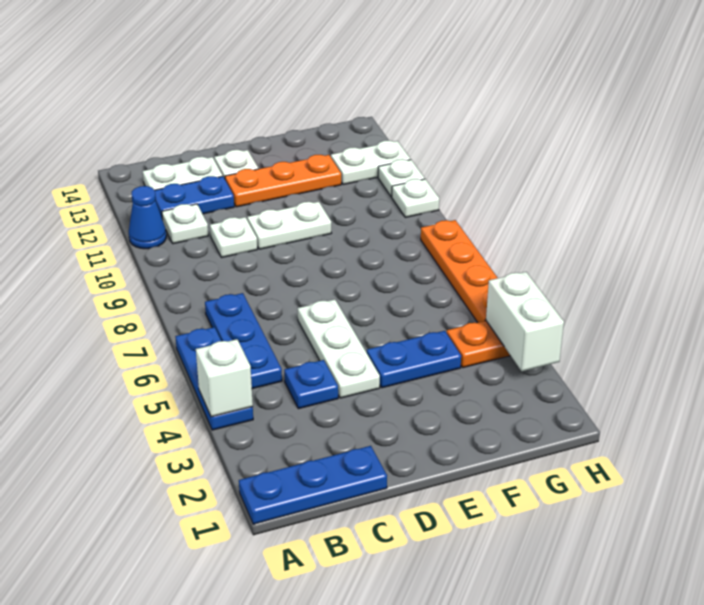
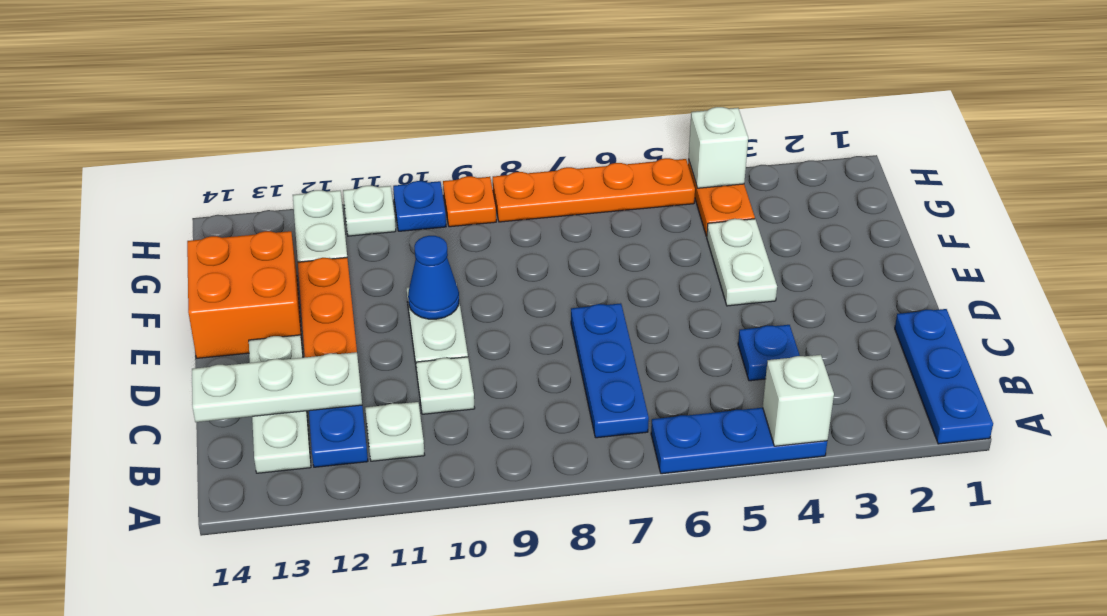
blue cone A11 level 1 -> blue cone E10 level 2
blue plate B5:B7 level 1 -> blue plate B7:D7 level 1
white plate D4:D6 level 1 -> white plate C12:C14 level 2
blue plate E4:F4 level 1 -> white plate E4:F4 level 1
none -> orange brick E13:F14 level 1
white brick H3:H4 level 2 -> white brick H4 level 2
none -> orange plate H9 level 1
white plate H10 level 1 -> blue plate H10 level 1

